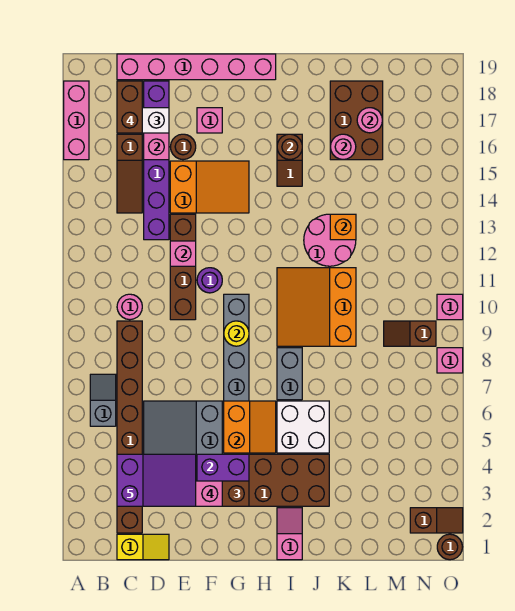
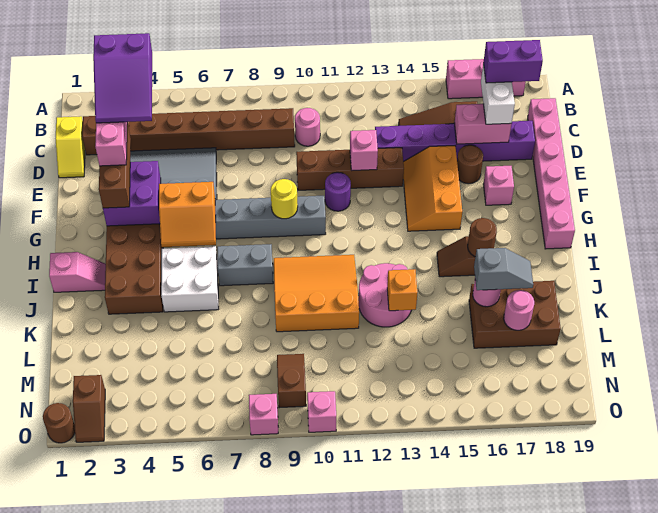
grey slope B6:B7 level 1 top 6 -> grey slope K16:K17 level 3 top 16
brown brick C17:C18 level 4 -> purple brick C17:C18 level 4
orange slope E14:G15 level 1 top E -> orange slope E14:G15 level 1 top 15

